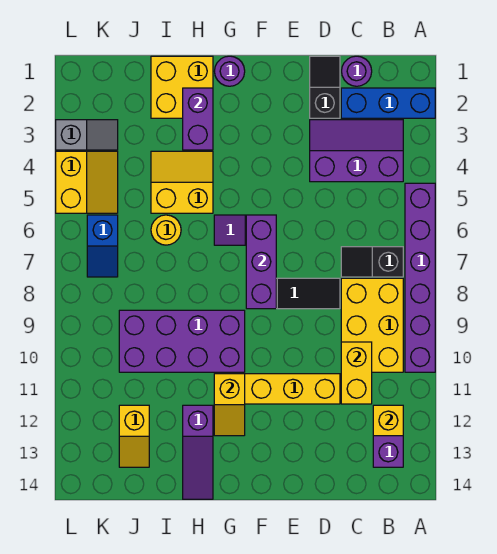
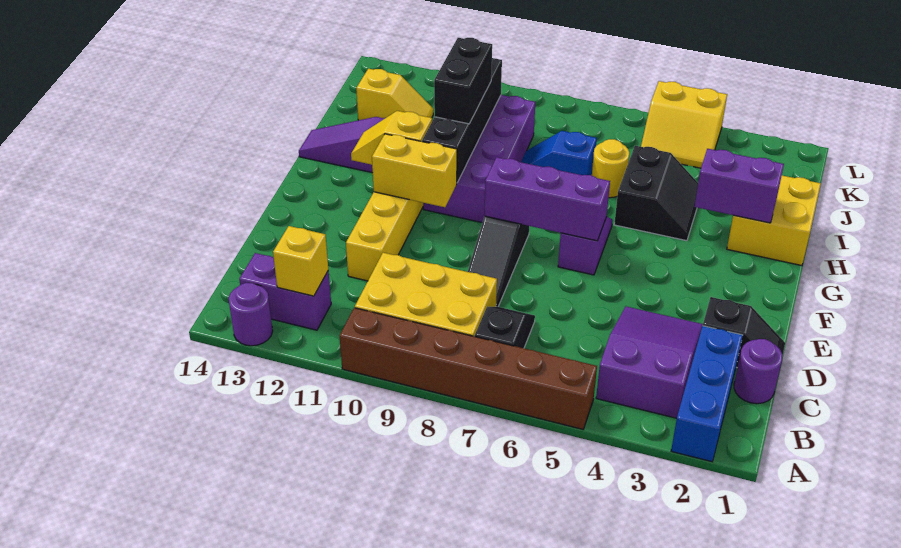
purple brick A5:A10 level 1 -> brown brick A5:A10 level 1
purple slope B3:D4 level 1 top 4 -> purple slope B3:D4 level 1 top B
yellow brick C10:C11 level 2 -> yellow brick F10:F11 level 2
purple round brick G1 level 1 -> purple round brick A13 level 1
none -> black brick G10:J10 level 2
yellow slope H4:I5 level 1 top 5 -> black slope H4:I5 level 1 top 5
none -> black brick H10:I10 level 3
yellow slope J12:J13 level 1 top 12 -> yellow slope J12:J13 level 1 top 13
grey slope K3:L3 level 1 top L -> none
blue slope K6:K7 level 1 top 6 -> blue slope I7:I8 level 1 top 7

